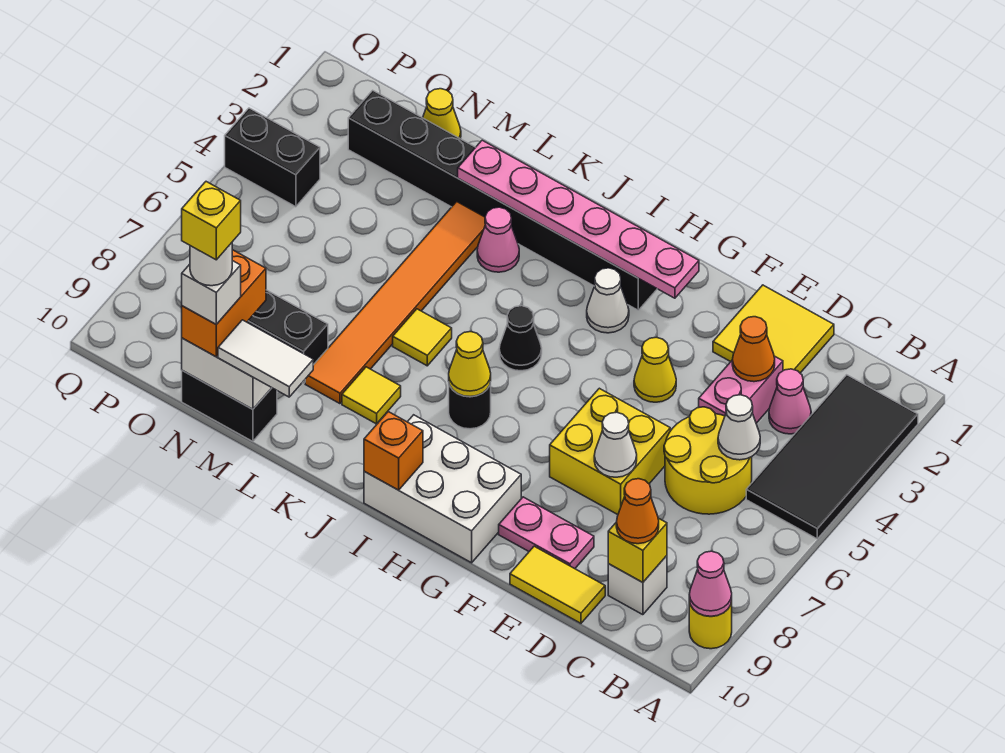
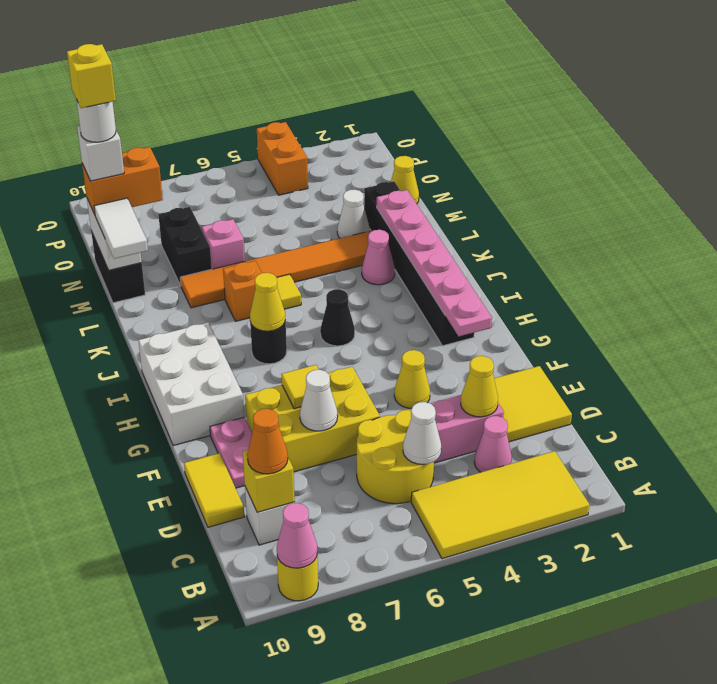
black tile A2:B5 level 1 -> yellow tile A2:B5 level 1
orange cone D3 level 2 -> yellow cone D3 level 2
yellow brick E6:F7 level 1 -> yellow brick E6:F8 level 1
black brick H2:O2 level 1 -> black brick H2:M2 level 1
white cone H3 level 1 -> white cone M3 level 1
orange brick I10 level 2 -> orange brick K7 level 1
yellow tile K8 level 1 -> yellow tile F7 level 2
none -> pink brick M7 level 1
black brick P4:Q4 level 1 -> orange brick P4:Q4 level 1

